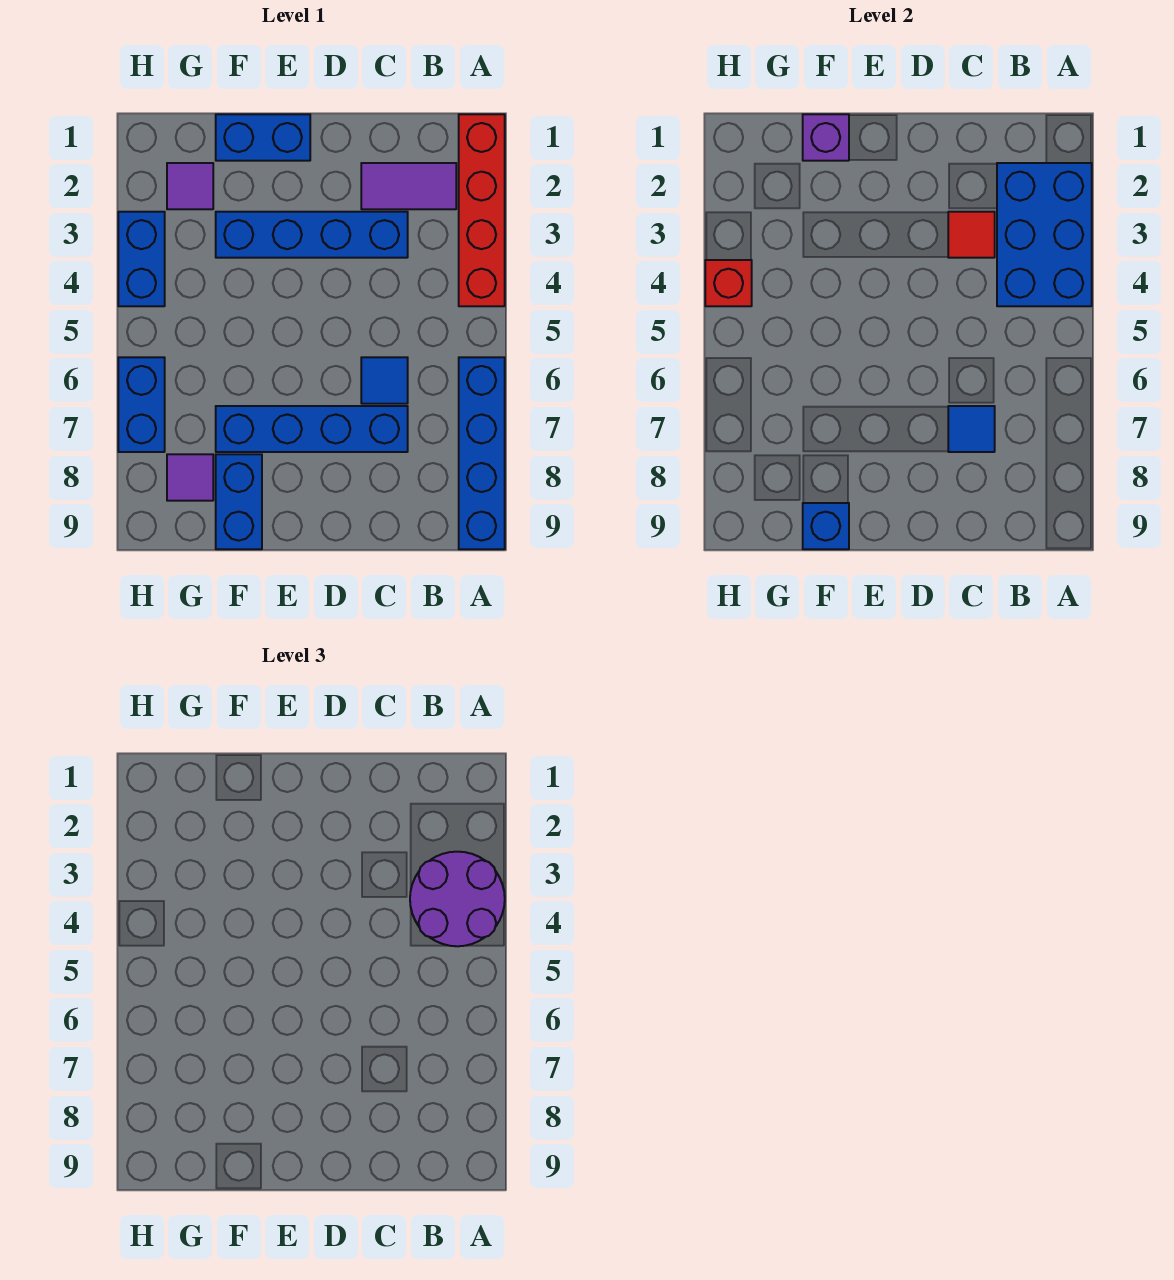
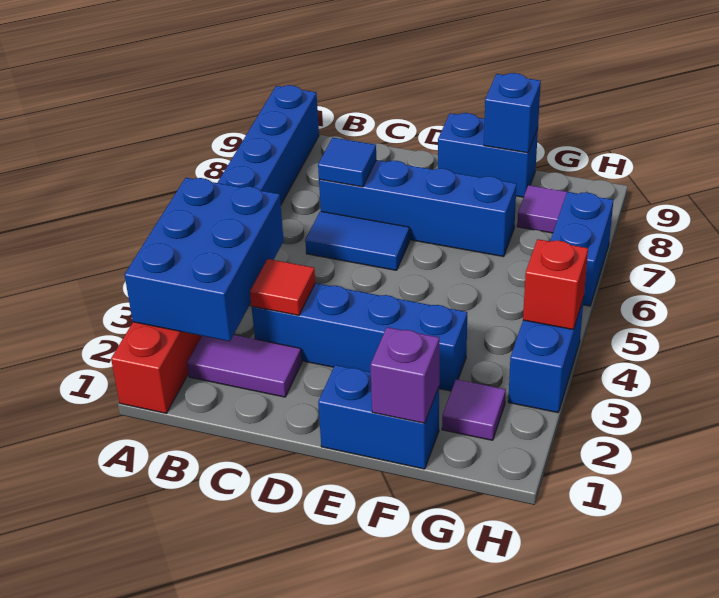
purple round brick A3:B4 level 3 -> none
blue tile C6 level 1 -> blue tile C6:D6 level 1
blue brick F8:F9 level 1 -> blue brick E9:F9 level 1

